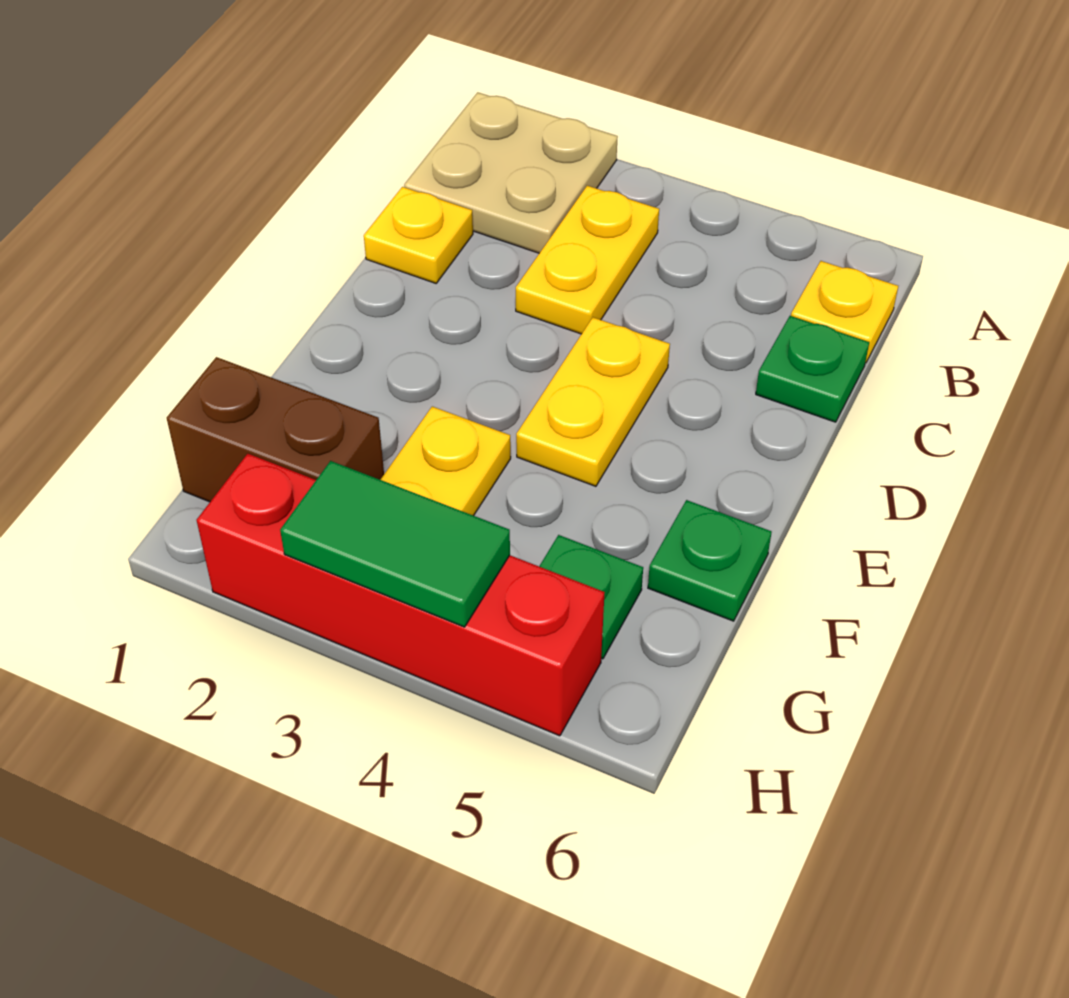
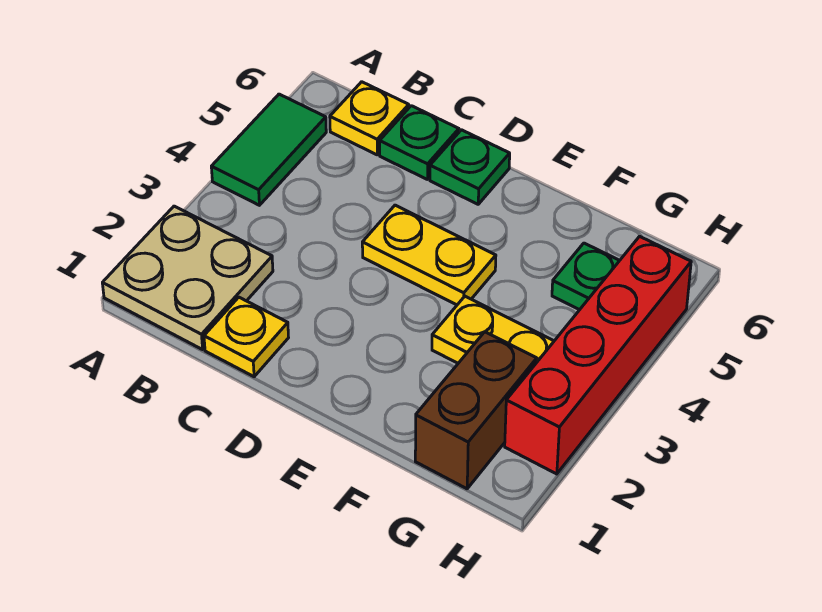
yellow plate B3:C3 level 1 -> none
green plate F6 level 1 -> green plate D6 level 1
green tile H3:H4 level 2 -> green tile A4:A5 level 1

